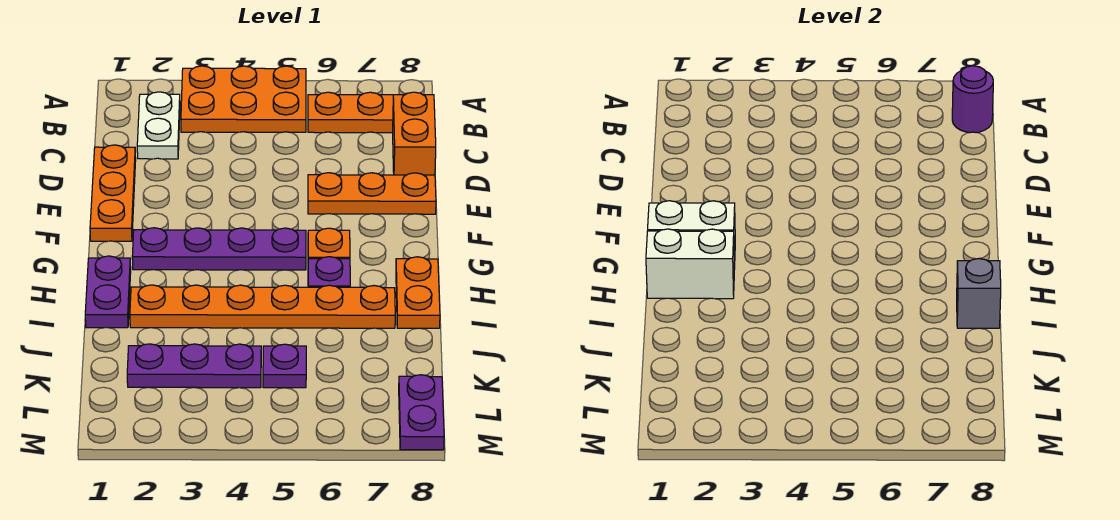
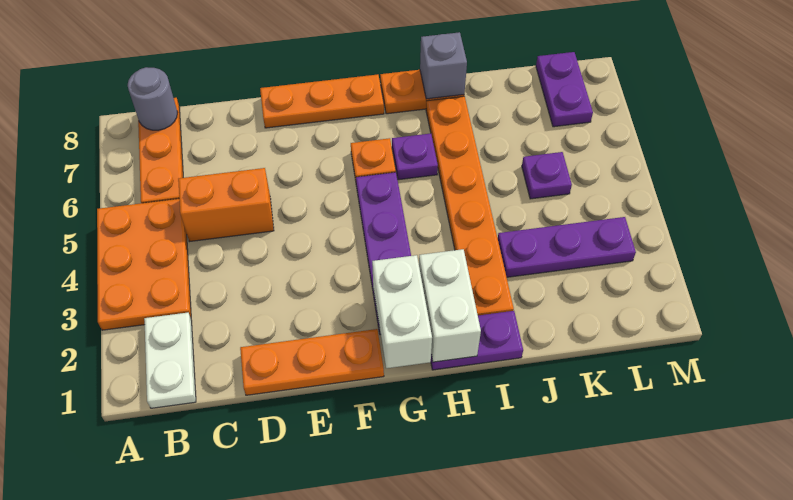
white plate B2:C2 level 1 -> white plate B1:B2 level 1
purple round brick B8 level 2 -> grey round brick B8 level 2
orange brick C8:D8 level 1 -> orange brick C5:D5 level 1
orange plate E6:E8 level 1 -> orange plate E8:G8 level 1
purple plate K2:K4 level 1 -> purple plate J3:L3 level 1
purple plate L8:M8 level 1 -> purple plate L7:L8 level 1

